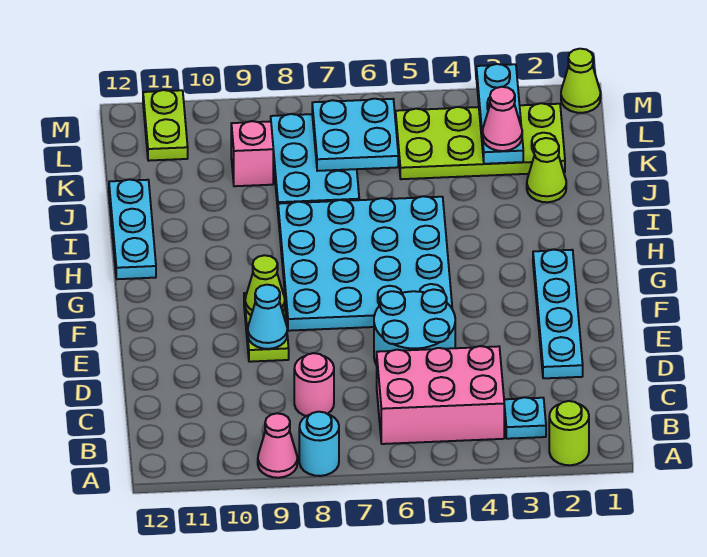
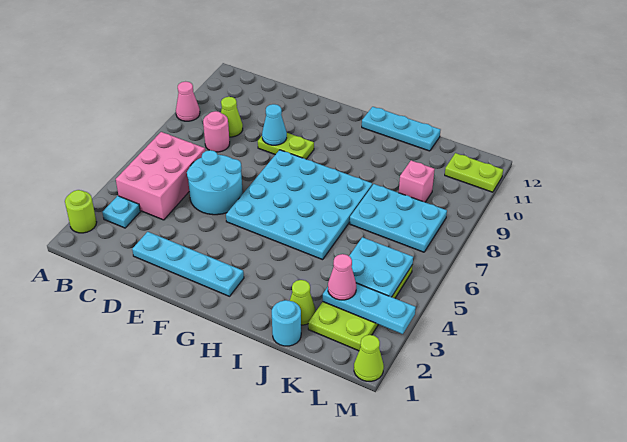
cyan round brick A8 level 1 -> cyan round brick J1 level 1
lime cone F9 level 2 -> lime cone C9 level 1
cyan plate K6:L7 level 2 -> cyan plate K4:L5 level 2

